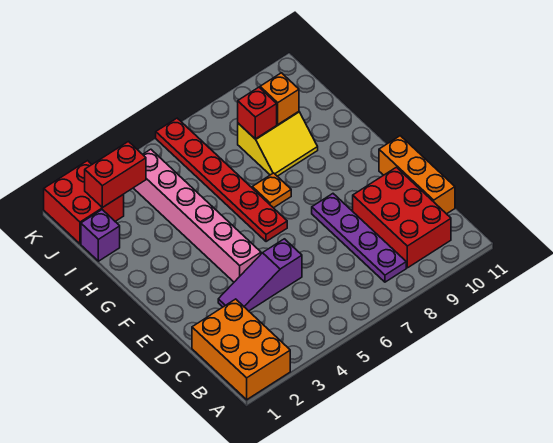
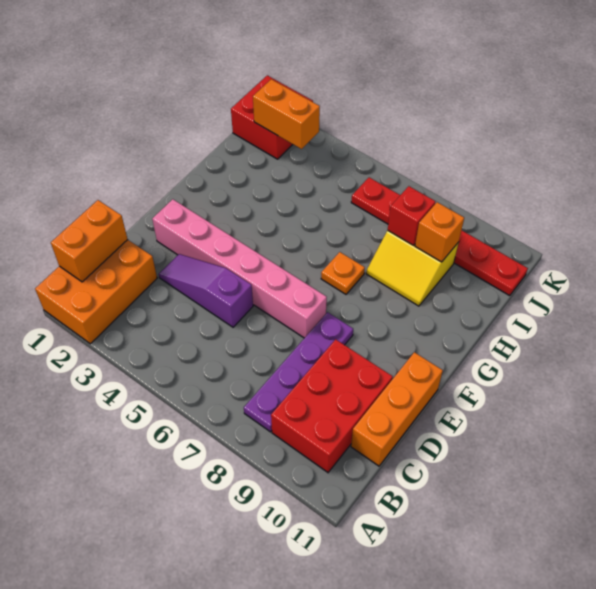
none -> orange brick B1:C1 level 2
pink brick E4:J4 level 1 -> pink brick E2:E7 level 1
red plate F6:K6 level 1 -> red plate J6:J11 level 1
purple brick I1 level 1 -> none
red brick J2:J3 level 2 -> orange brick J2:J3 level 2

